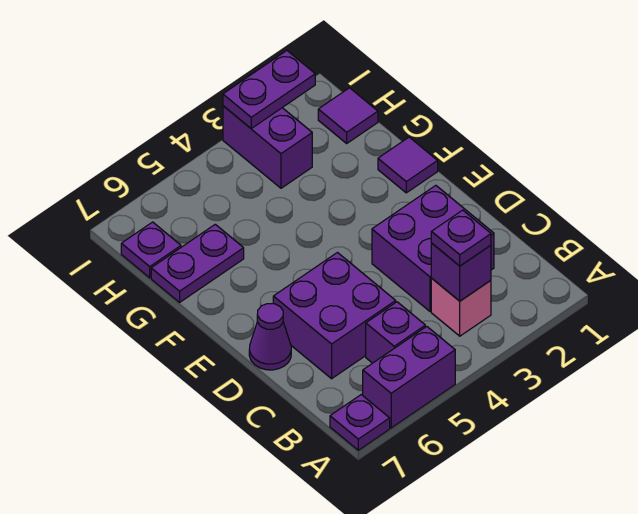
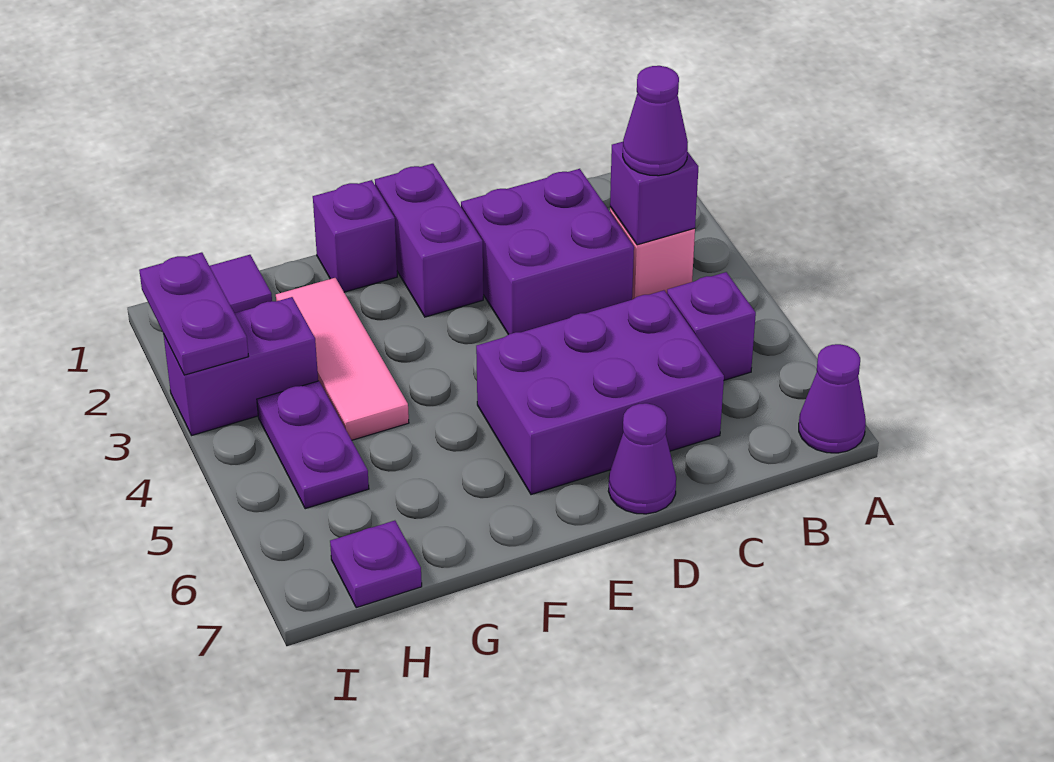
purple brick A5:A6 level 1 -> purple brick E1:E2 level 1
purple plate A7 level 1 -> purple cone A7 level 1
purple plate B3 level 3 -> purple cone B3 level 3
purple brick C5:D6 level 1 -> purple brick C5:E6 level 1
purple tile F1 level 1 -> purple brick F1 level 1
none -> pink tile G2:G4 level 1
purple plate G6:G7 level 1 -> purple plate H4:H5 level 1

